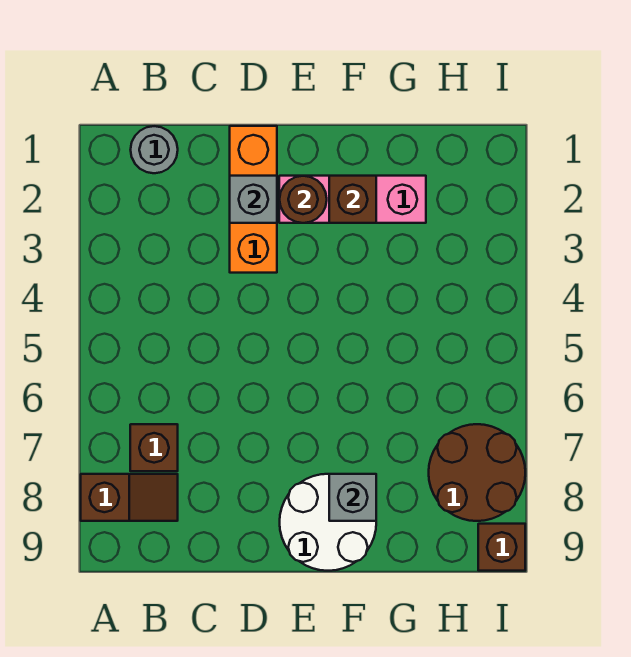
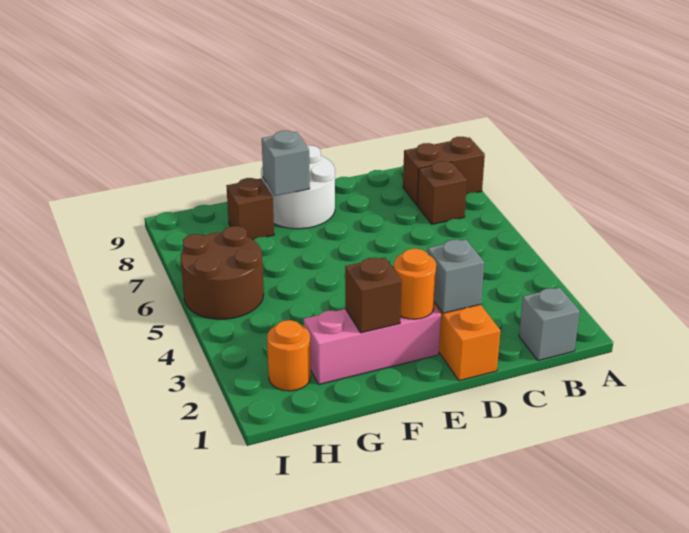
brown slope A8:B8 level 1 top A -> brown brick A8:B8 level 1
grey round brick B1 level 1 -> grey brick B1 level 1
brown round brick E2 level 2 -> orange round brick E2 level 2
none -> orange round brick H2 level 1
brown round brick H7:I8 level 1 -> brown round brick H5:I6 level 1
brown brick I9 level 1 -> brown brick G8 level 1

